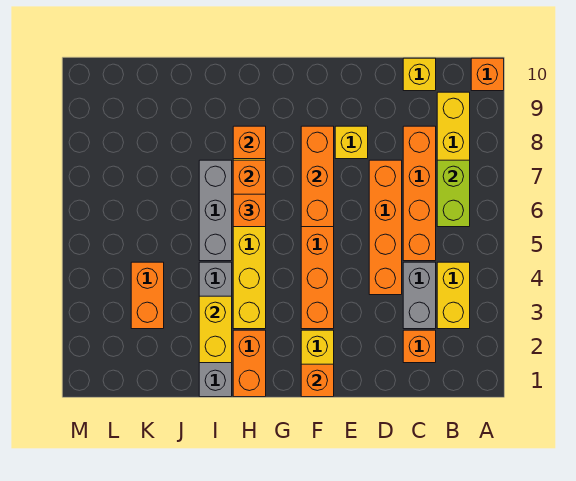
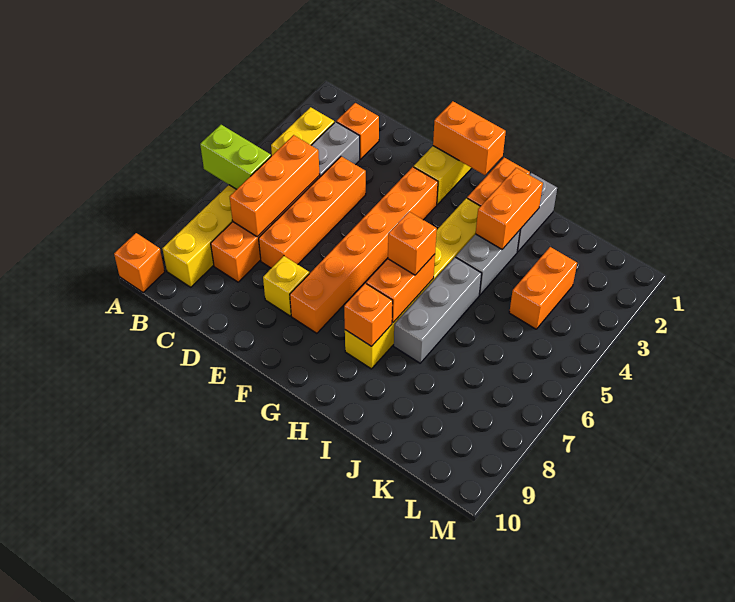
lime brick B6:B7 level 2 -> lime brick A6:B6 level 2
yellow brick C10 level 1 -> none
orange brick F1 level 2 -> orange brick F1:G1 level 2
orange brick F6:F8 level 2 -> orange brick C5:C7 level 2
yellow brick I2:I3 level 2 -> orange brick I2:I3 level 2

